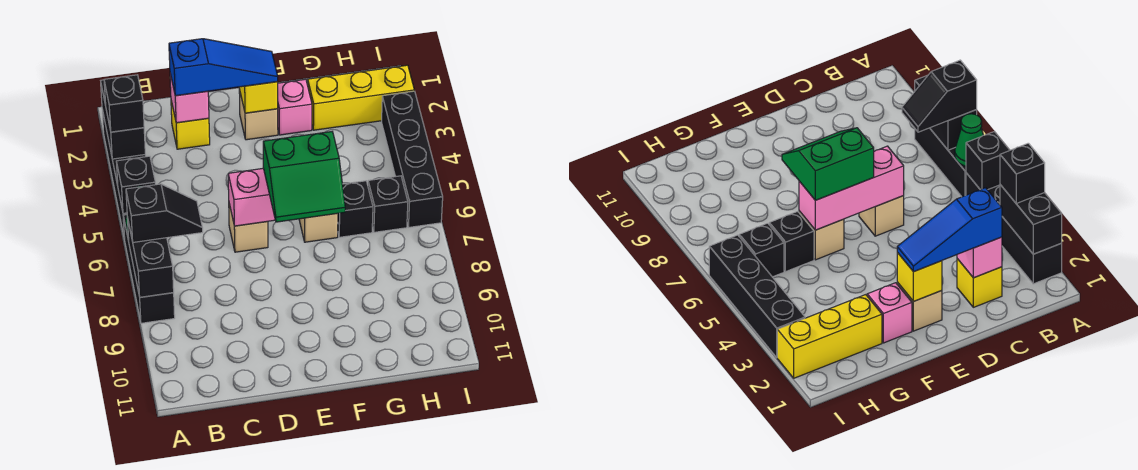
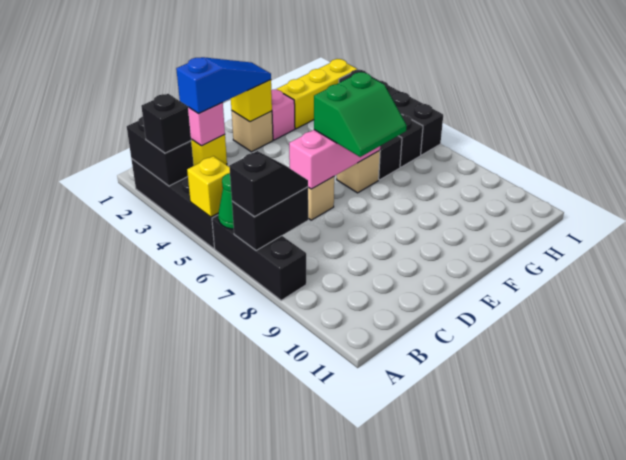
black brick A5 level 2 -> yellow brick A5 level 2
black brick A7:A8 level 2 -> black brick A7:B7 level 2

